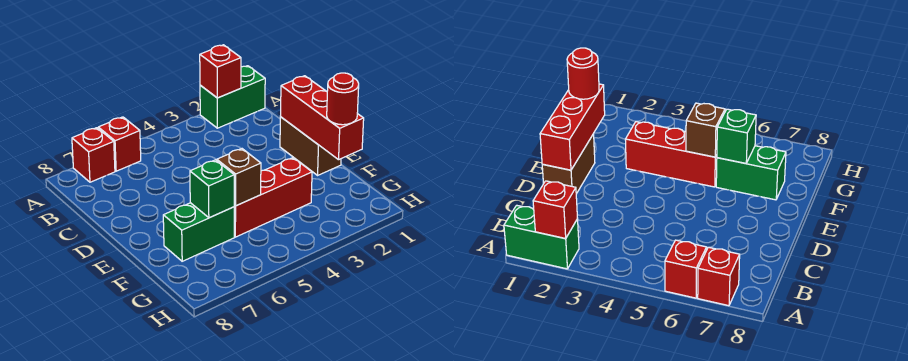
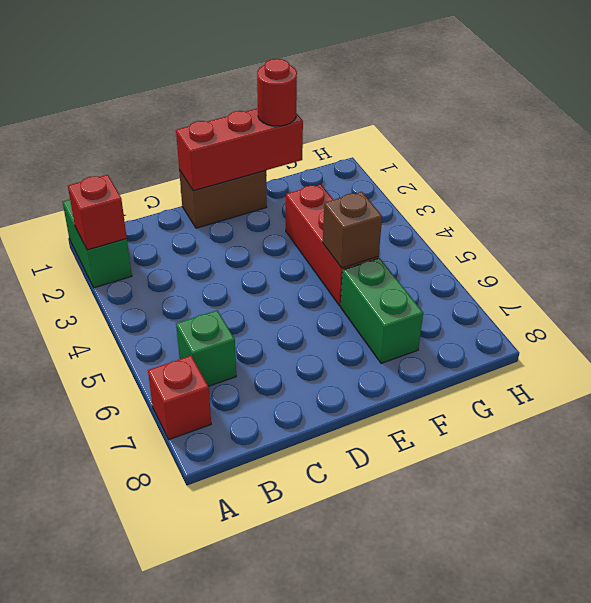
red brick A6 level 1 -> none
green brick F6 level 2 -> green brick B6 level 1

